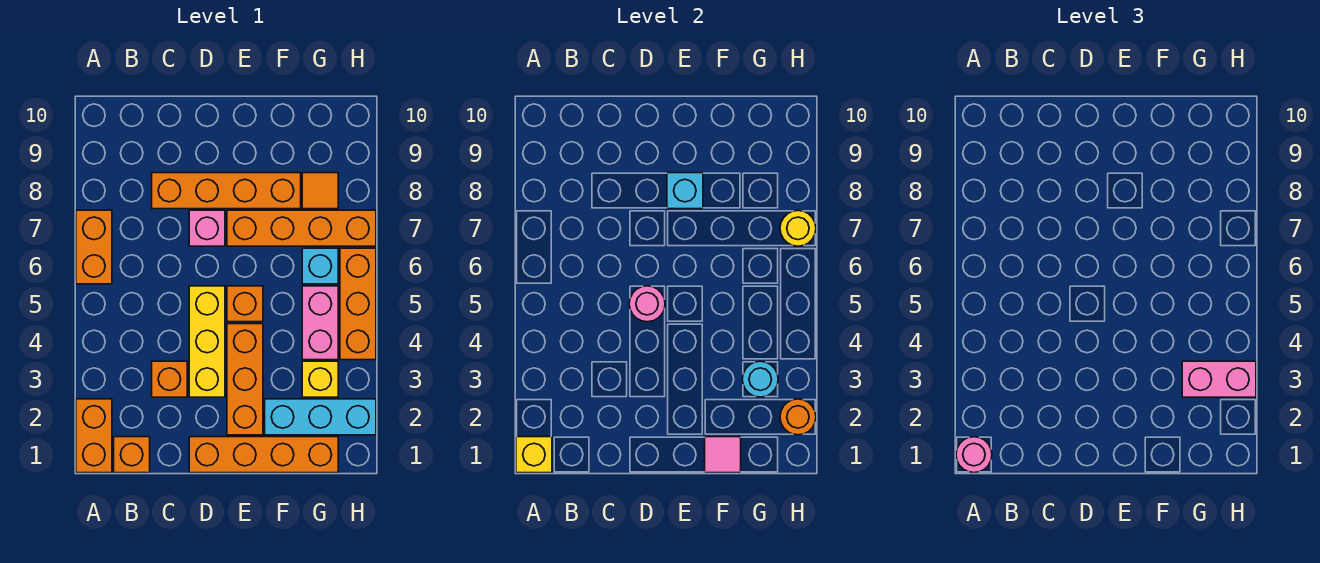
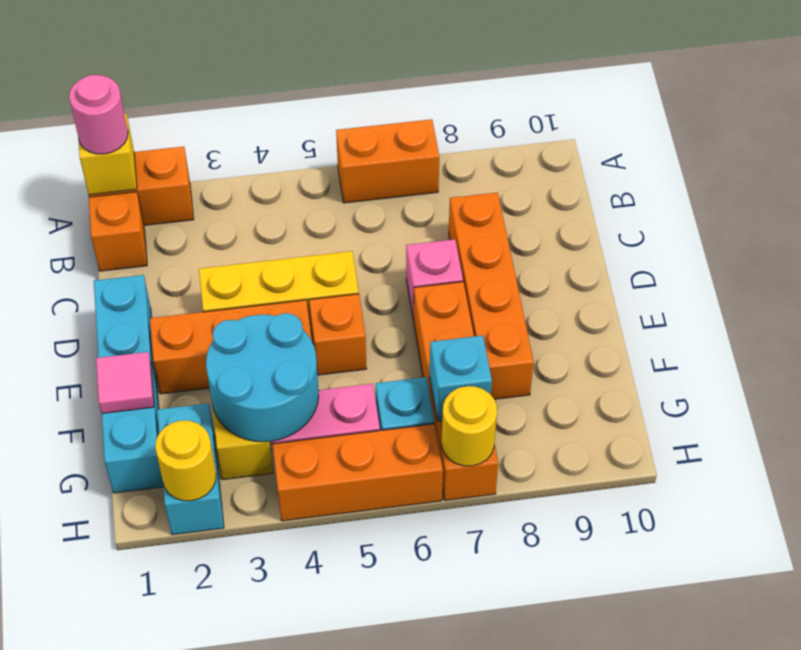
orange brick C3 level 1 -> none
orange brick D1:G1 level 1 -> cyan brick D1:G1 level 1
pink round brick D5 level 2 -> none
cyan brick E8 level 2 -> cyan brick G7 level 2
cyan brick F2:H2 level 1 -> cyan brick G2:H2 level 1
cyan round brick G3 level 2 -> cyan round brick F3:G4 level 2
pink brick G3:H3 level 3 -> none
orange tile G8 level 1 -> none
orange round brick H2 level 2 -> yellow round brick H2 level 2

